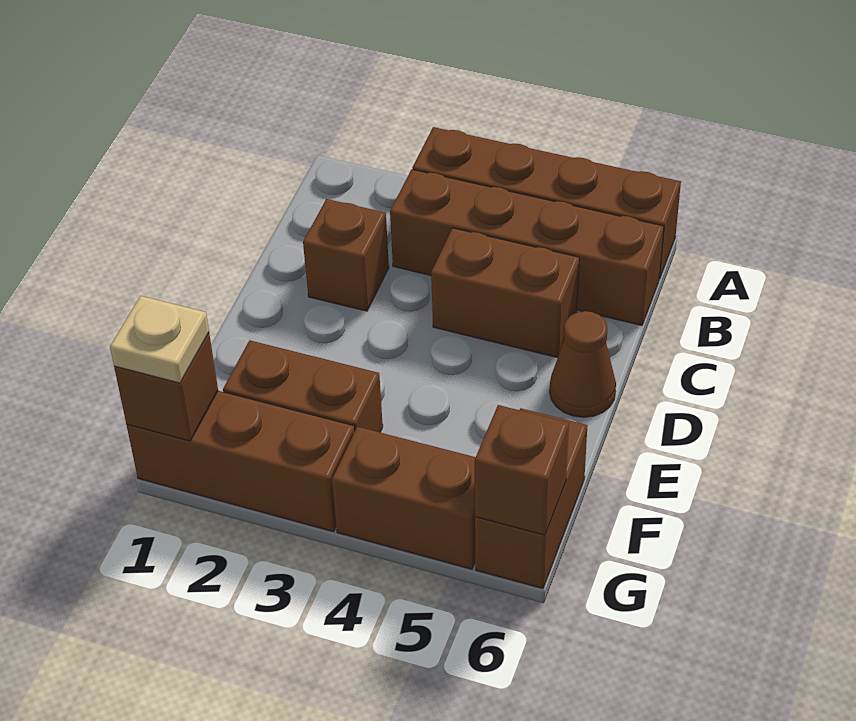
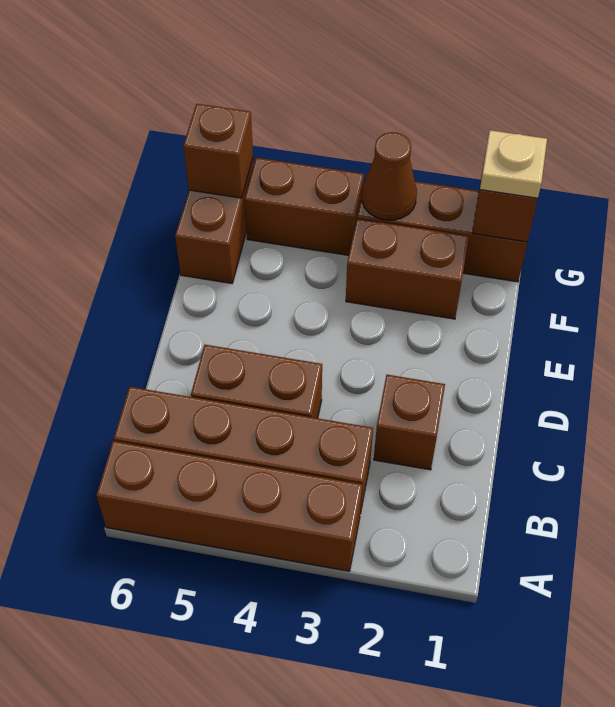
brown cone D6 level 1 -> brown cone G3 level 2

